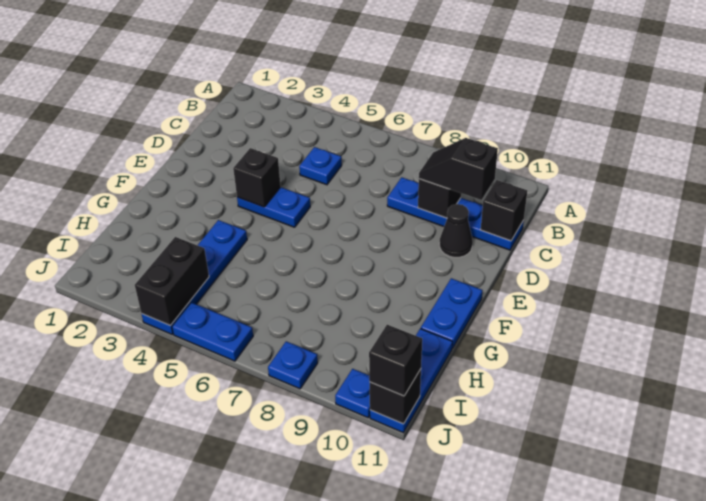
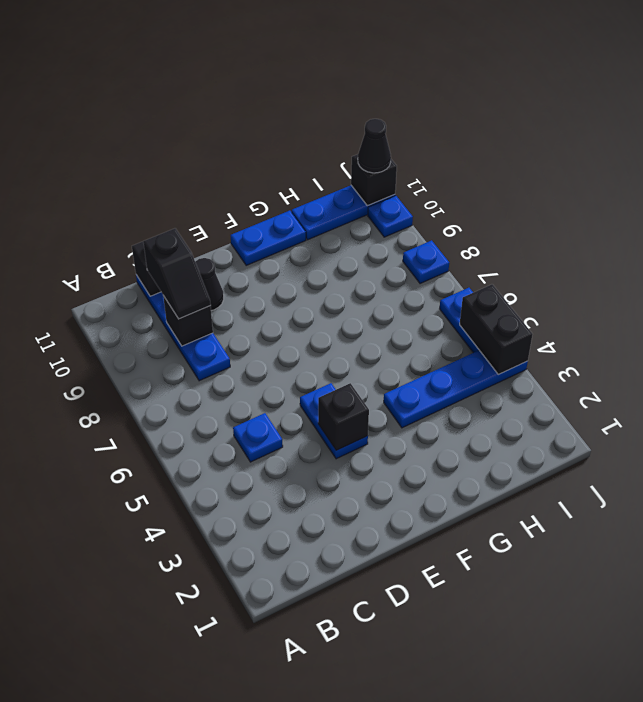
black brick I4:J4 level 2 -> black brick J4:J5 level 2
black brick J11 level 3 -> black cone J11 level 3

